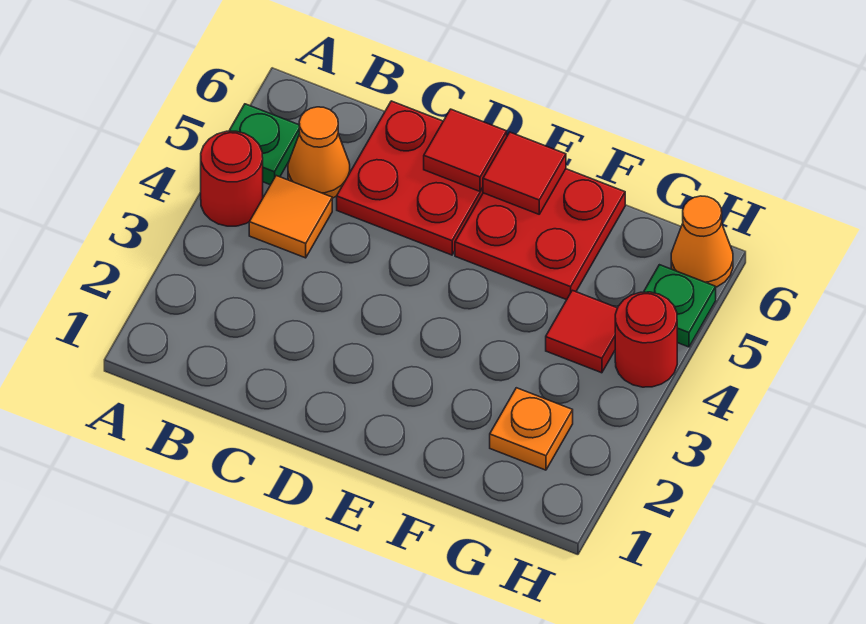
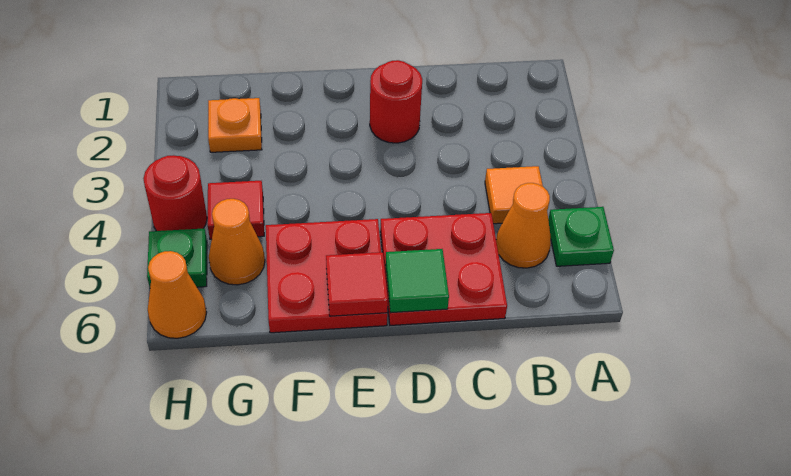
red round brick A4 level 1 -> red round brick D2 level 1
red tile D6 level 2 -> green tile D6 level 2
none -> orange cone G5 level 1

